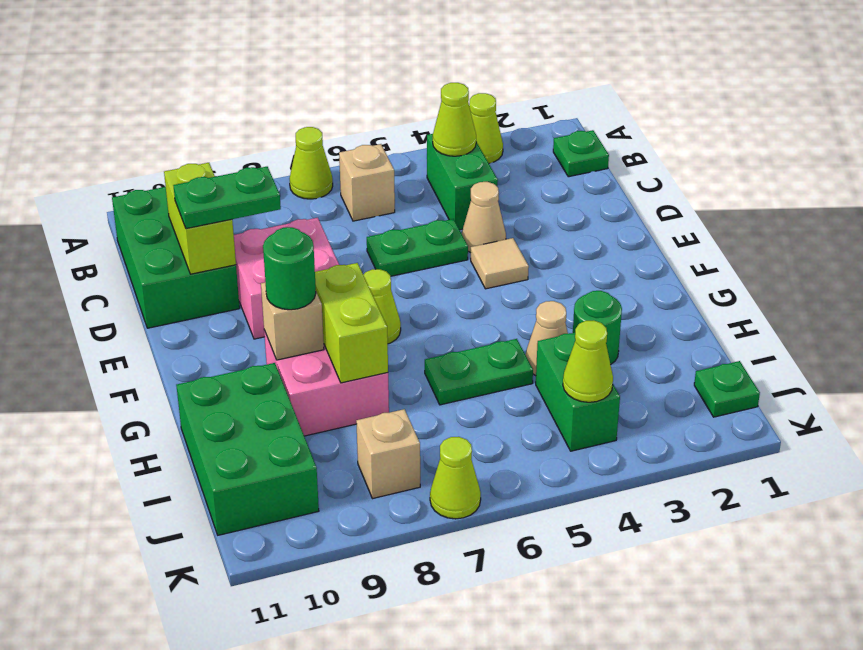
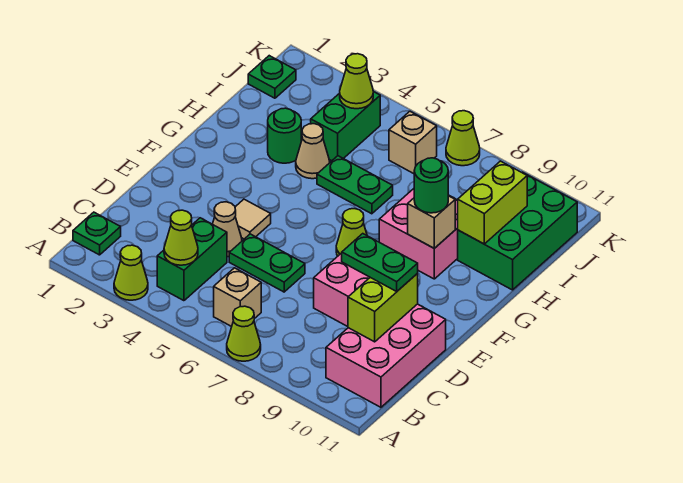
green brick B10:D11 level 1 -> pink brick B10:D11 level 1
lime brick G8:H8 level 2 -> lime brick H10:I10 level 2
tan brick J8 level 1 -> tan brick J6 level 1

